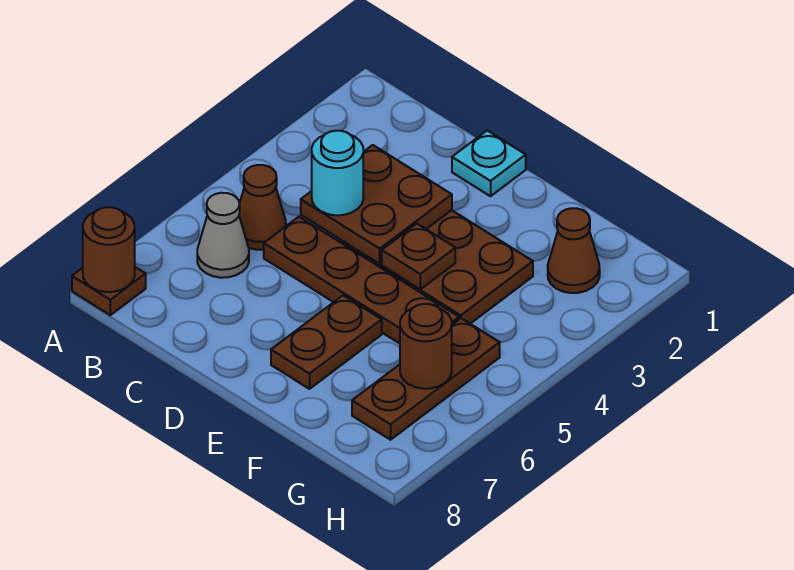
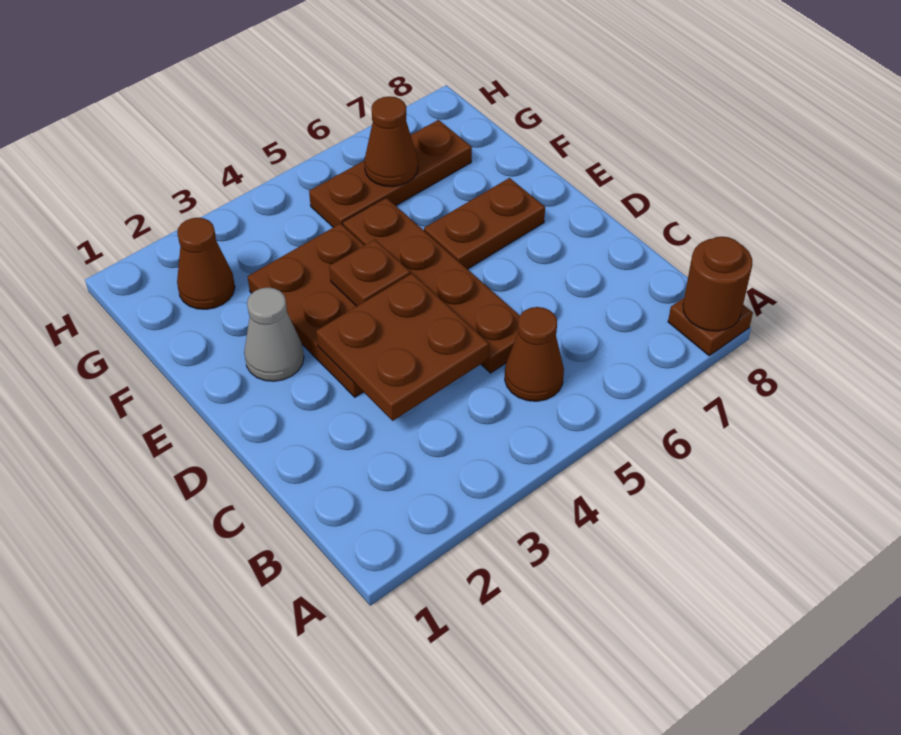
grey cone B6 level 1 -> grey cone E2 level 1
cyan round brick C4 level 3 -> none
cyan plate D1 level 1 -> none
brown round brick G6 level 2 -> brown cone G6 level 2

